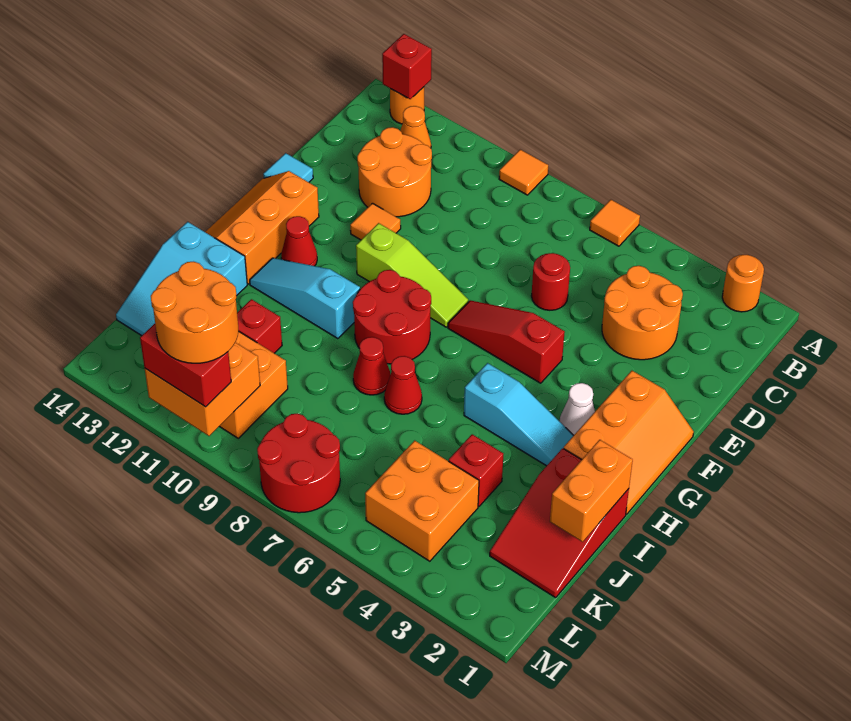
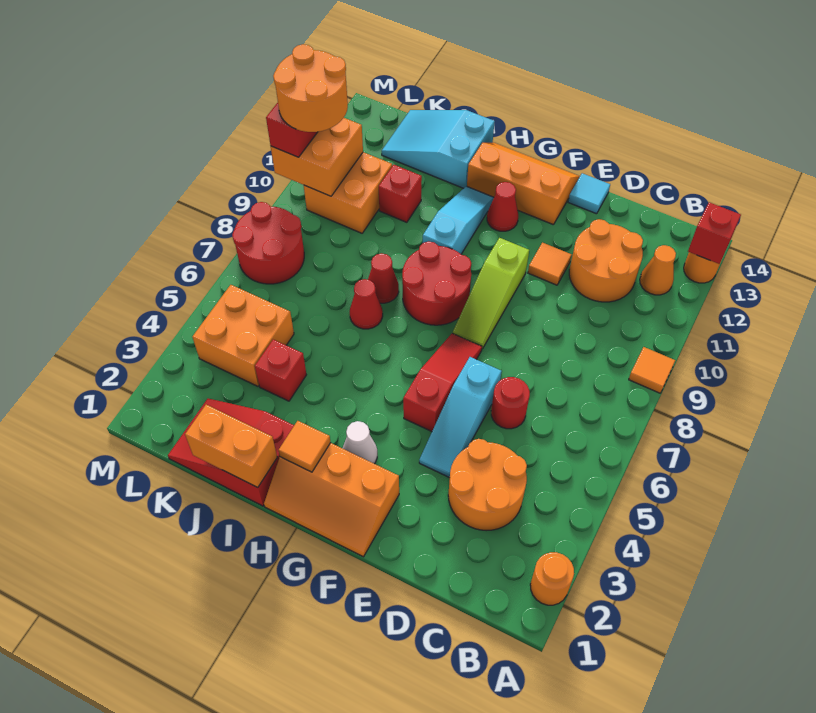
orange tile A6 level 1 -> orange tile H2 level 2
cyan slope H3:H5 level 1 top 5 -> cyan slope E4:E6 level 1 top 6

